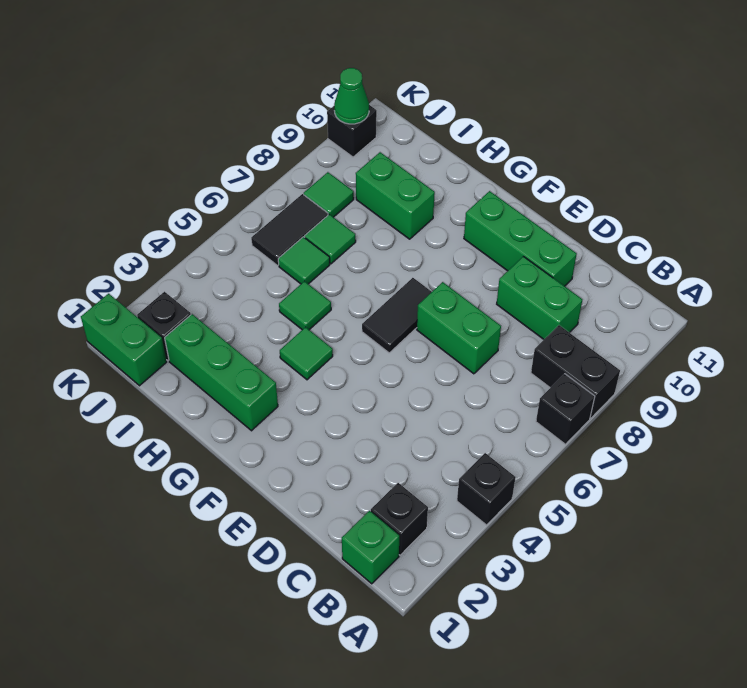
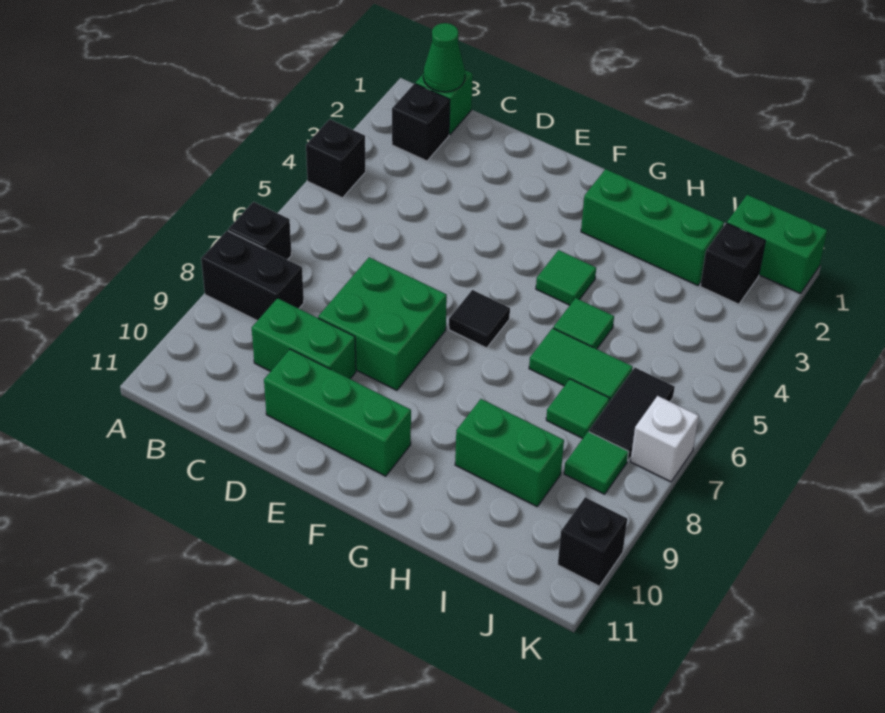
green brick D7:E7 level 1 -> green brick D7:E8 level 1
black tile F6:F7 level 1 -> black tile F6 level 1
green tile I6 level 1 -> green tile H6:I6 level 1
none -> white brick K7 level 1
green cone K10 level 2 -> green cone B1 level 2

